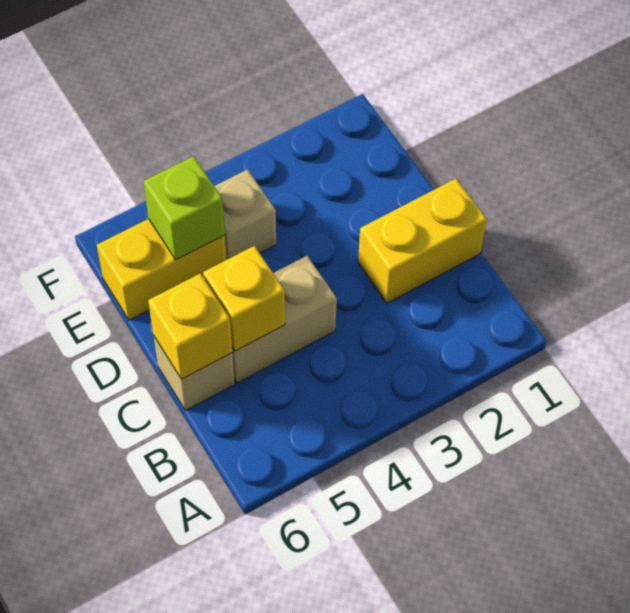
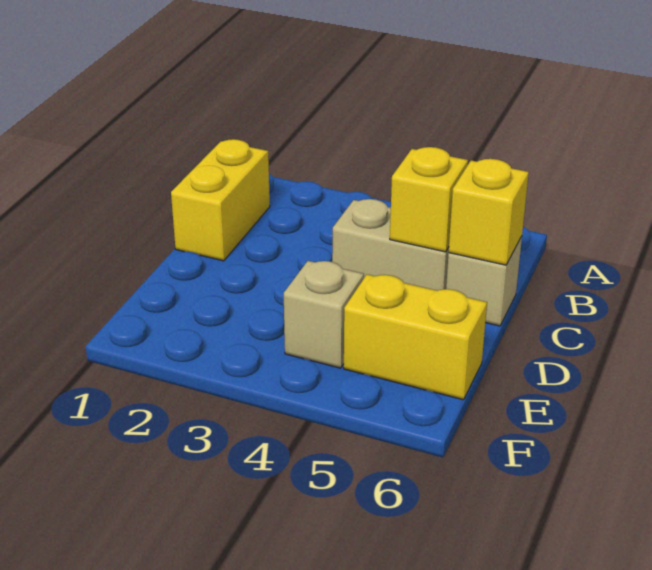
yellow brick C1:C2 level 1 -> yellow brick B1:C1 level 1
lime brick E5 level 2 -> none

